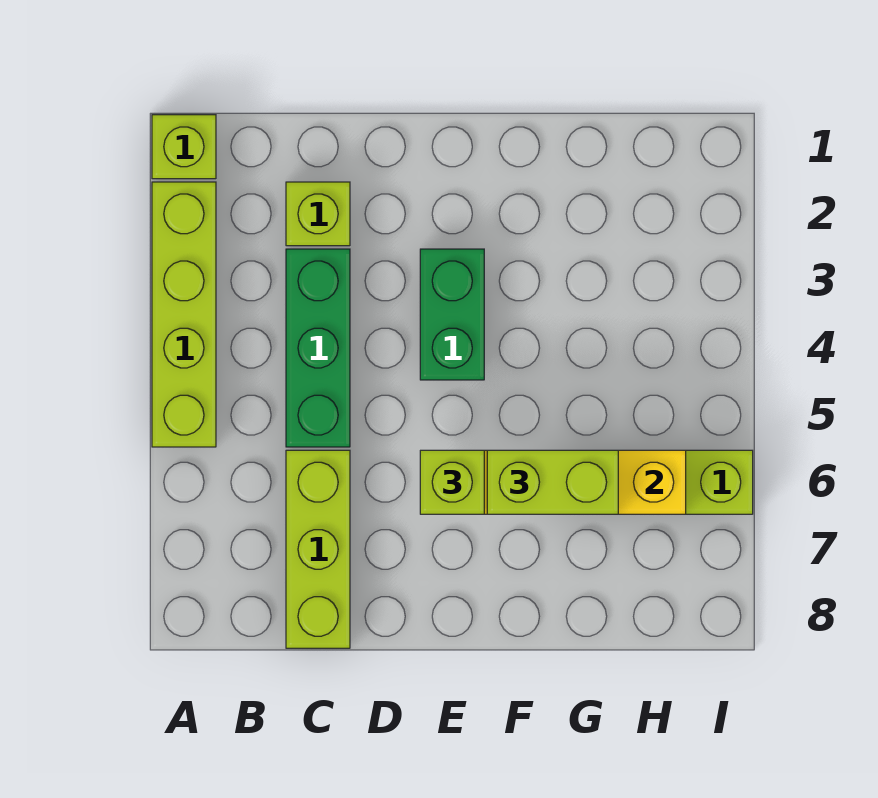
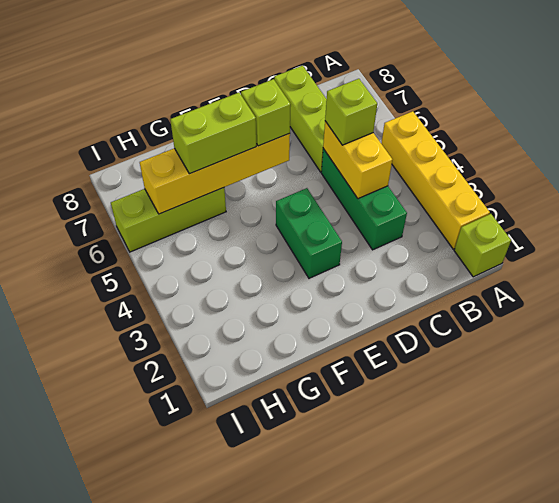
lime brick A2:A5 level 1 -> yellow brick A2:A5 level 1
lime brick C2 level 1 -> lime brick C5 level 3
none -> yellow brick C4:C5 level 2

